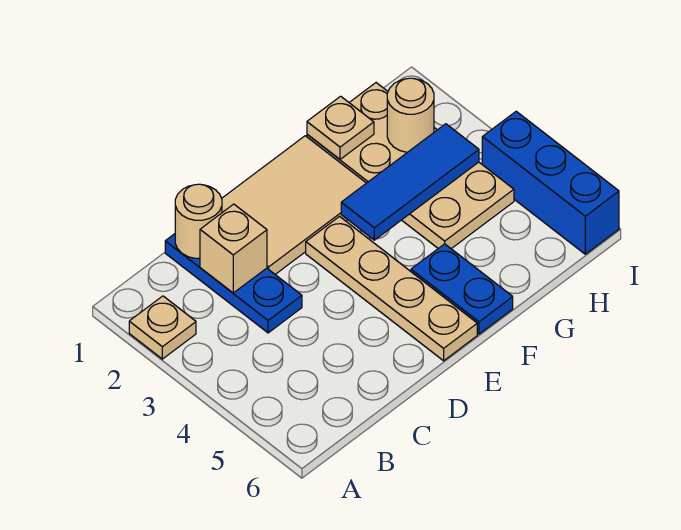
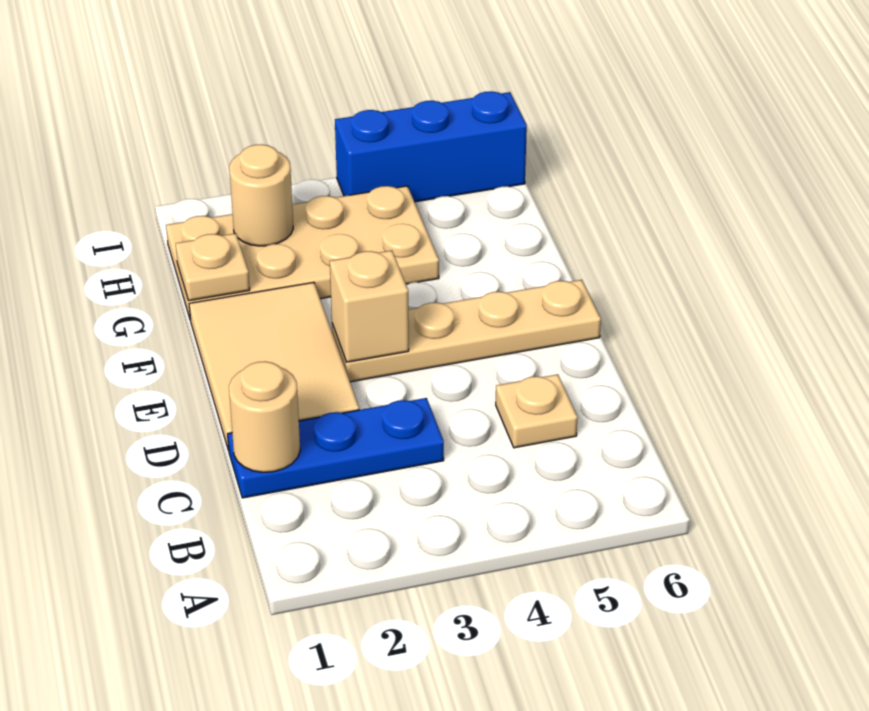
tan plate A2 level 1 -> tan plate C5 level 1
tan brick C2 level 2 -> tan brick E3 level 2
blue tile F3:H3 level 2 -> none
blue plate F5:F6 level 1 -> none

